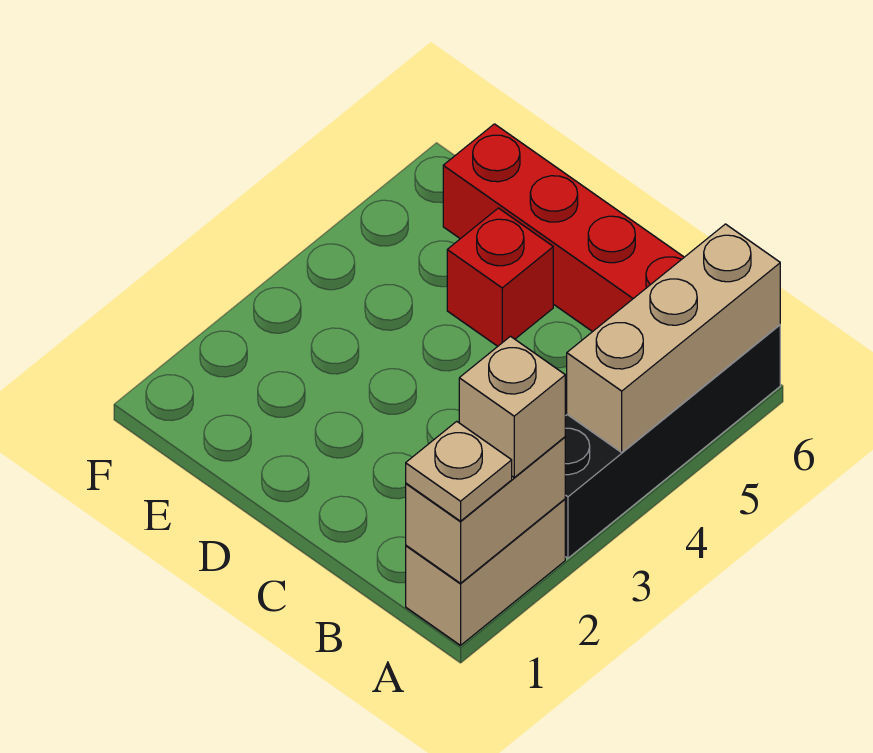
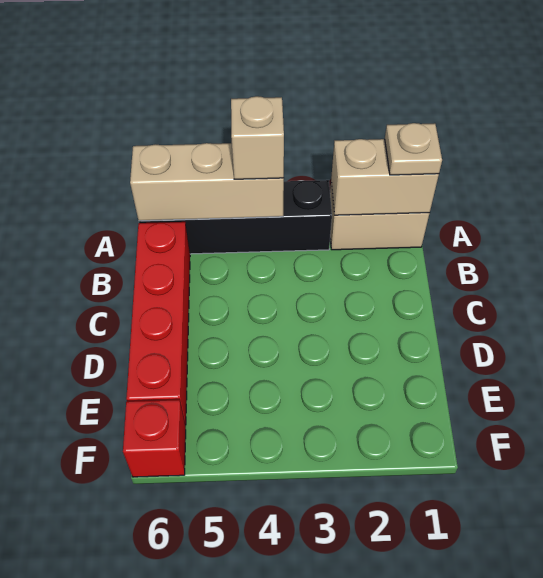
tan brick A2 level 3 -> tan brick A4 level 3
red brick D5 level 1 -> red brick F6 level 1

